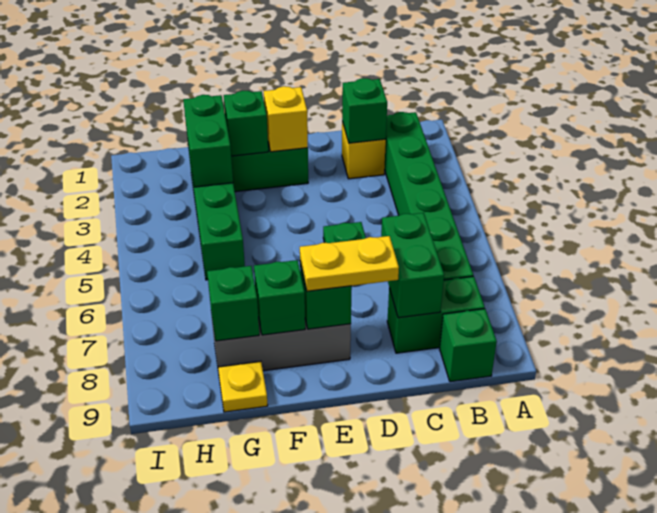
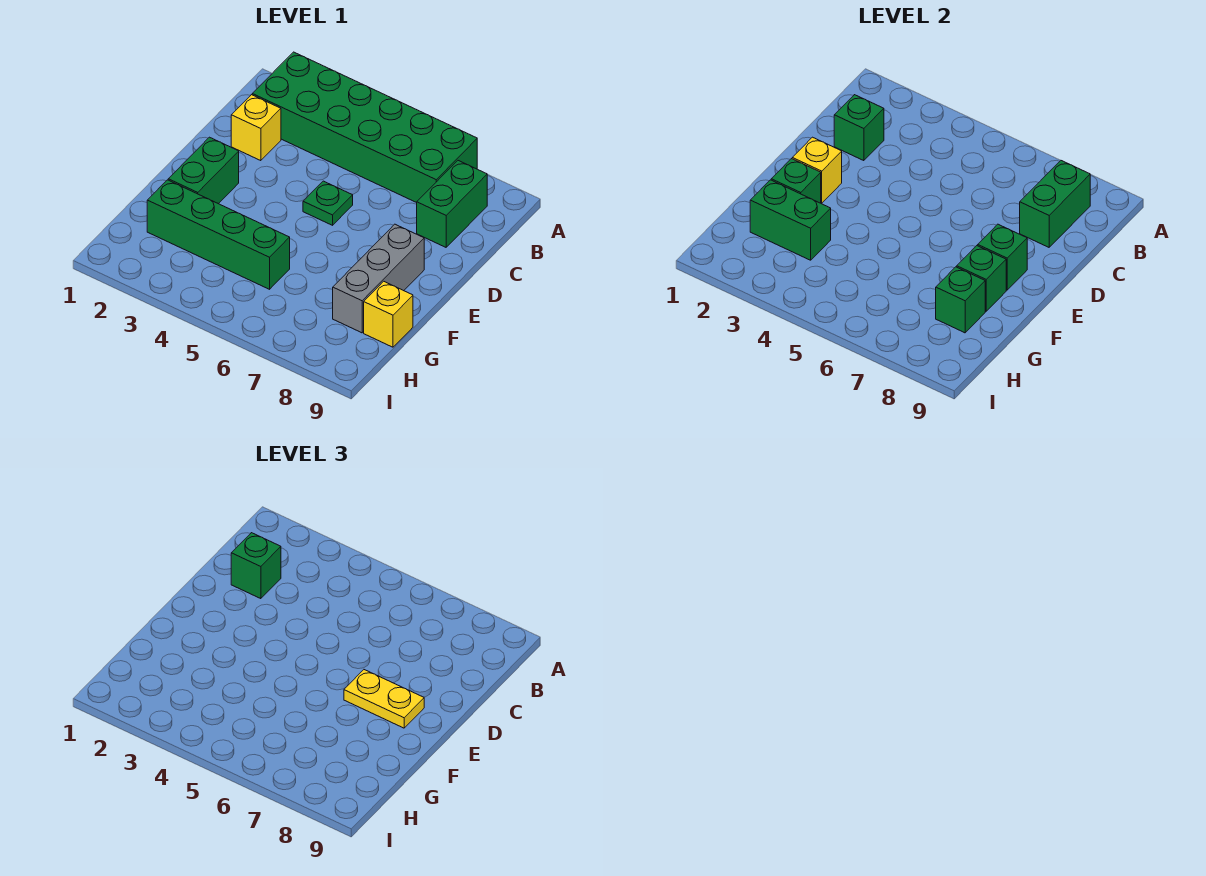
green brick B2:B7 level 1 -> green brick A2:B7 level 1
green brick B9 level 1 -> green brick C2 level 3
green brick C7:C8 level 2 -> green brick B8:C8 level 2
yellow plate D8:E8 level 3 -> yellow plate E7:E8 level 3
yellow plate G9 level 1 -> yellow brick G9 level 1

